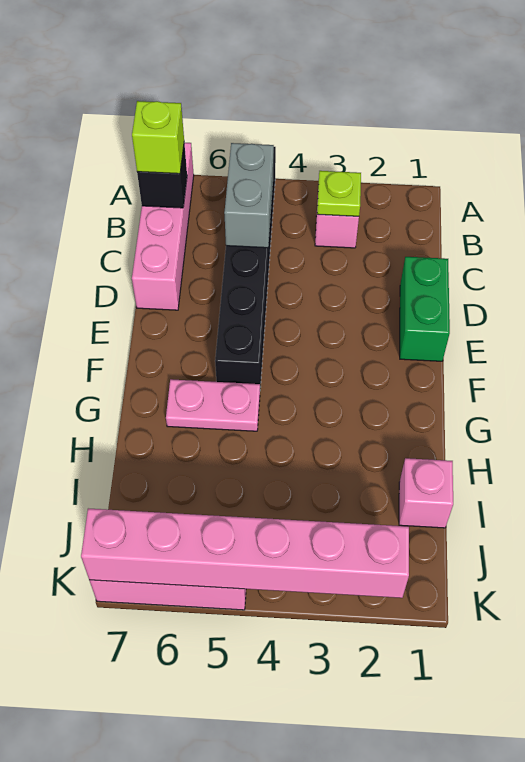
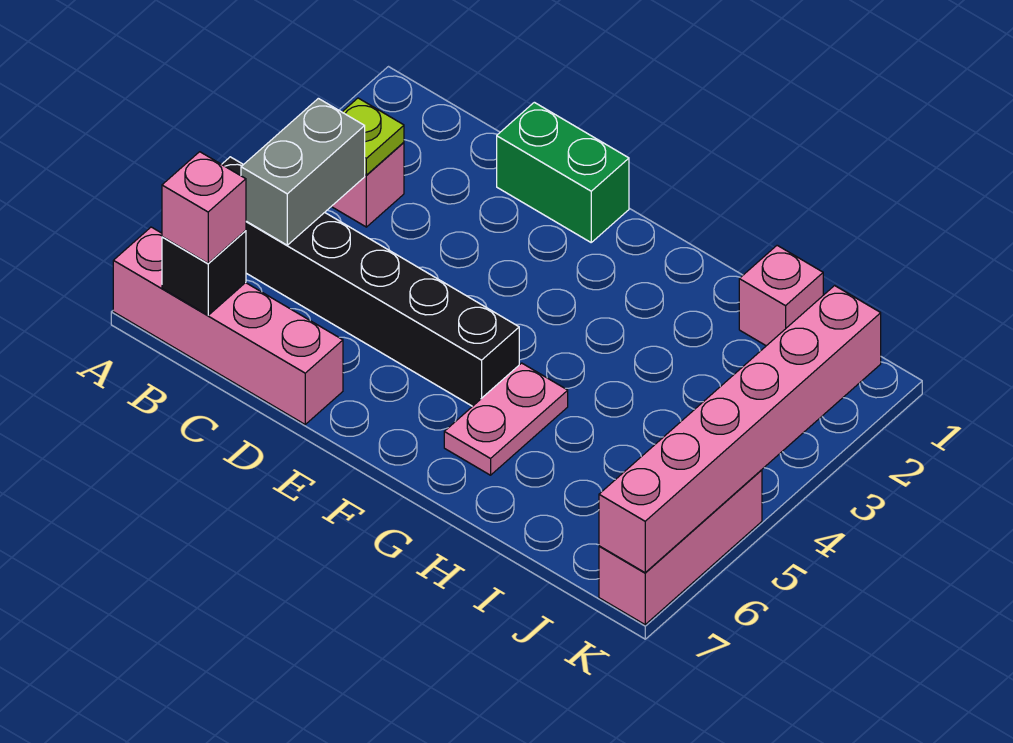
grey brick B5:C5 level 2 -> grey brick B4:B5 level 2
lime brick B7 level 3 -> pink brick B7 level 3

